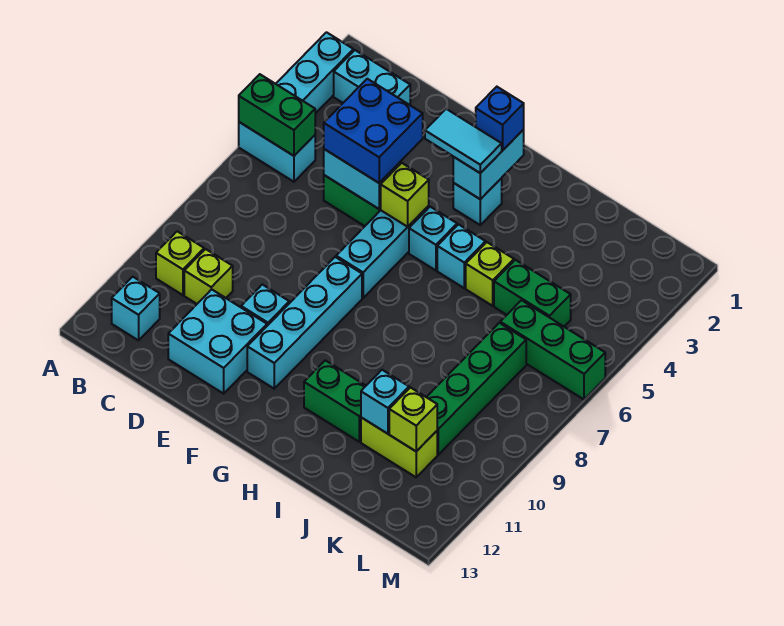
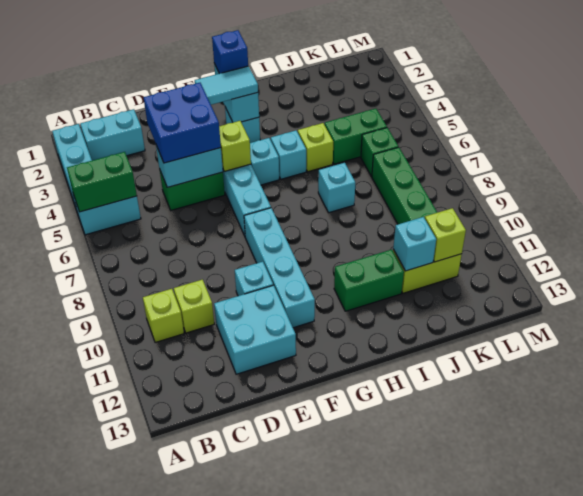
cyan brick B12 level 1 -> cyan brick I7 level 1
green brick K6:M6 level 1 -> green brick K6 level 1

